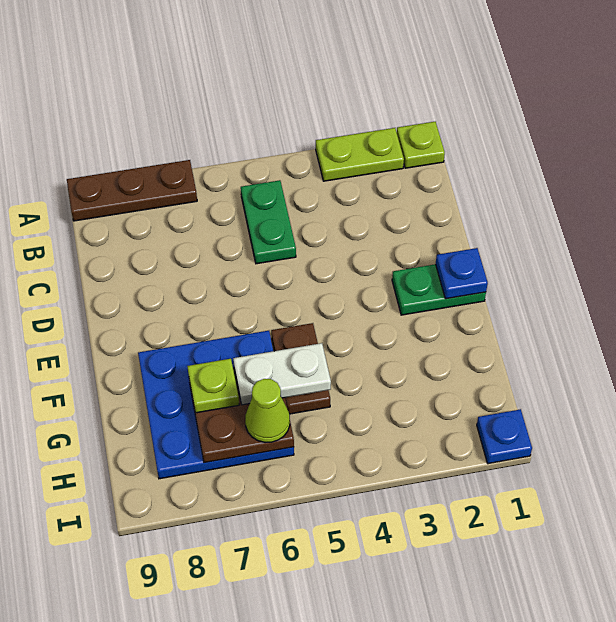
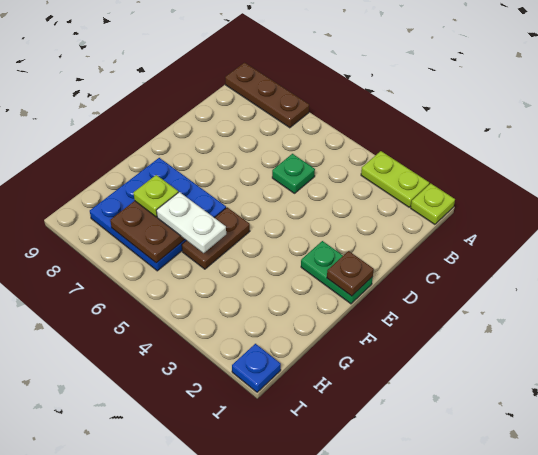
green plate B5:C5 level 1 -> green plate C5 level 1
blue plate E1 level 2 -> brown plate E1 level 2
lime cone H6 level 3 -> none

